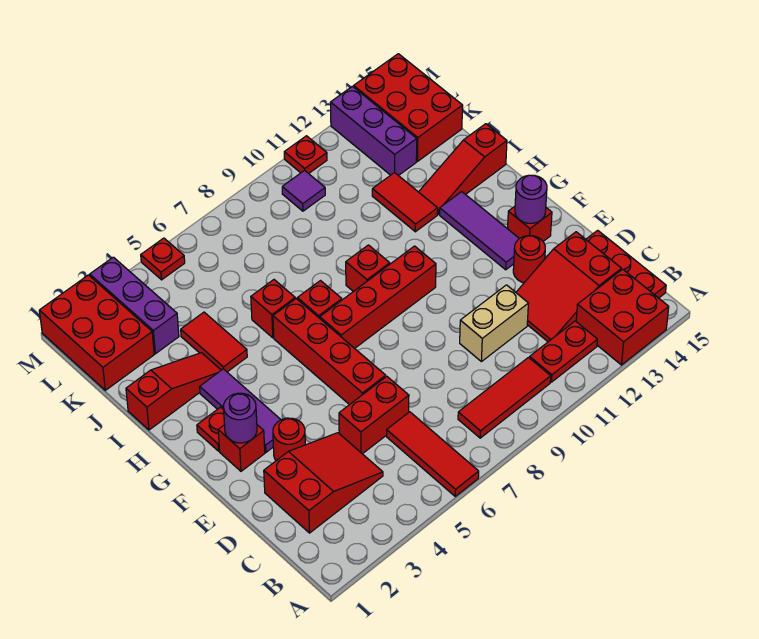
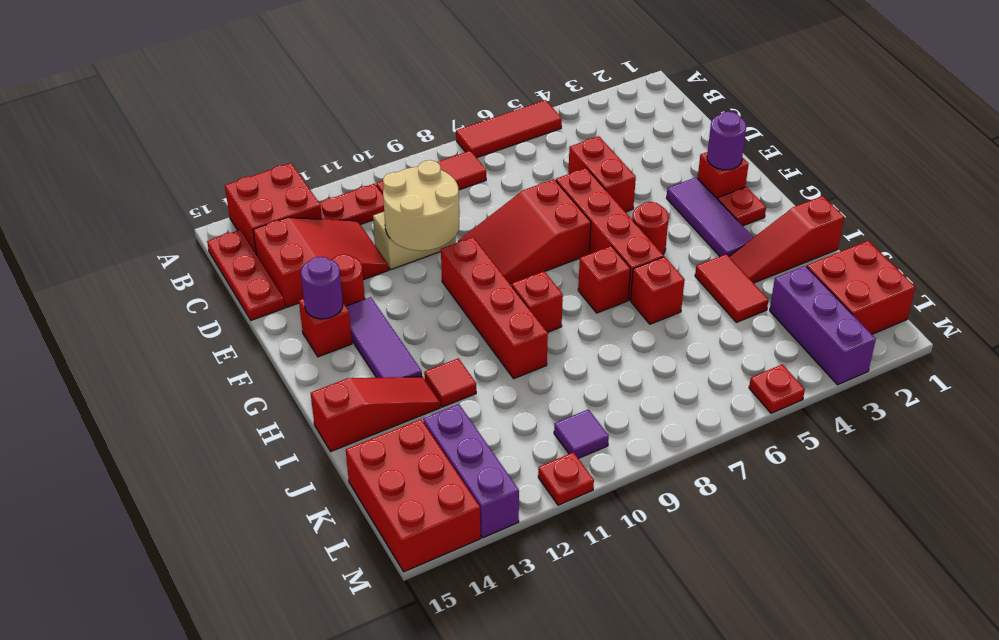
red tile A6:C6 level 1 -> red tile A5:A7 level 1
red slope C2:D4 level 1 top 2 -> red slope E7:F9 level 1 top 7
red brick D5:D6 level 1 -> red brick D5:E5 level 1
none -> tan round brick D10:E11 level 2
red round brick E3 level 1 -> red round brick G5 level 1
red brick G7:G10 level 1 -> red brick F10:I10 level 1
red tile I12:J12 level 1 -> red tile I12 level 1
red brick K1:M2 level 1 -> red brick K1:L2 level 1

